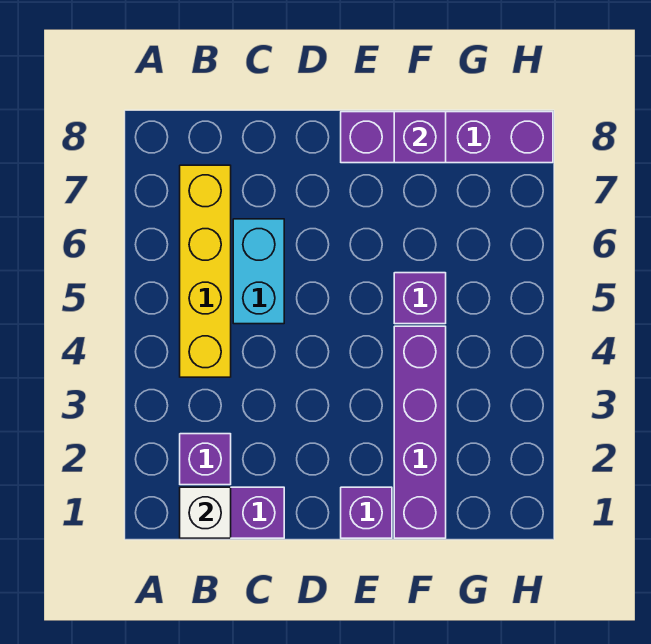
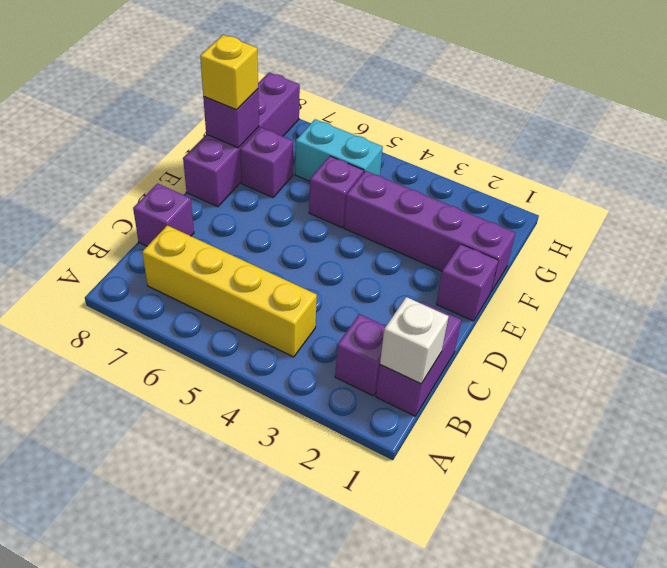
cyan brick C5:C6 level 1 -> cyan brick G5:G6 level 1
none -> purple brick C8 level 1
none -> purple brick F7 level 1
none -> yellow brick F8 level 3

